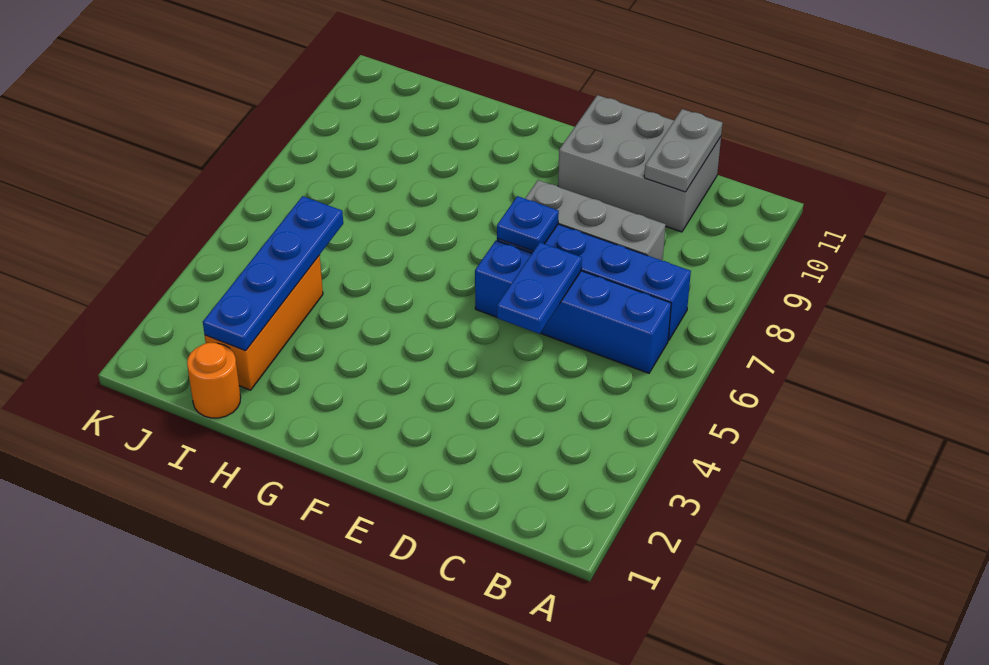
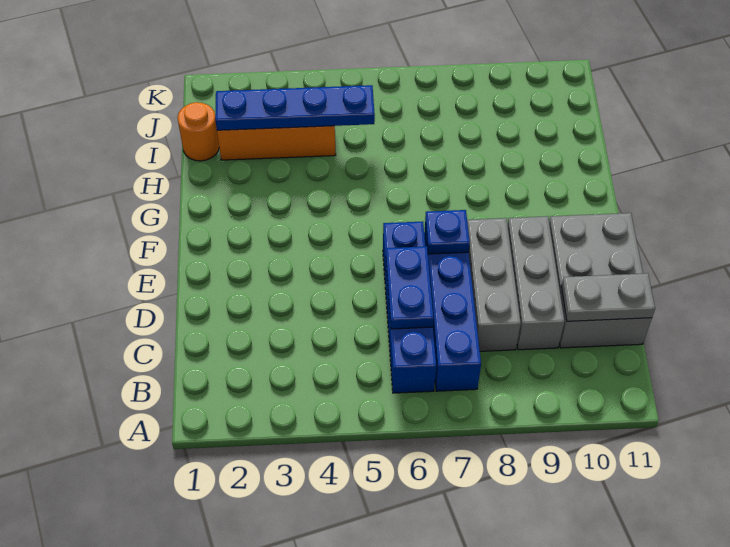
none -> grey brick C9:E9 level 1
blue plate D5:D6 level 2 -> blue plate C6:D6 level 2

